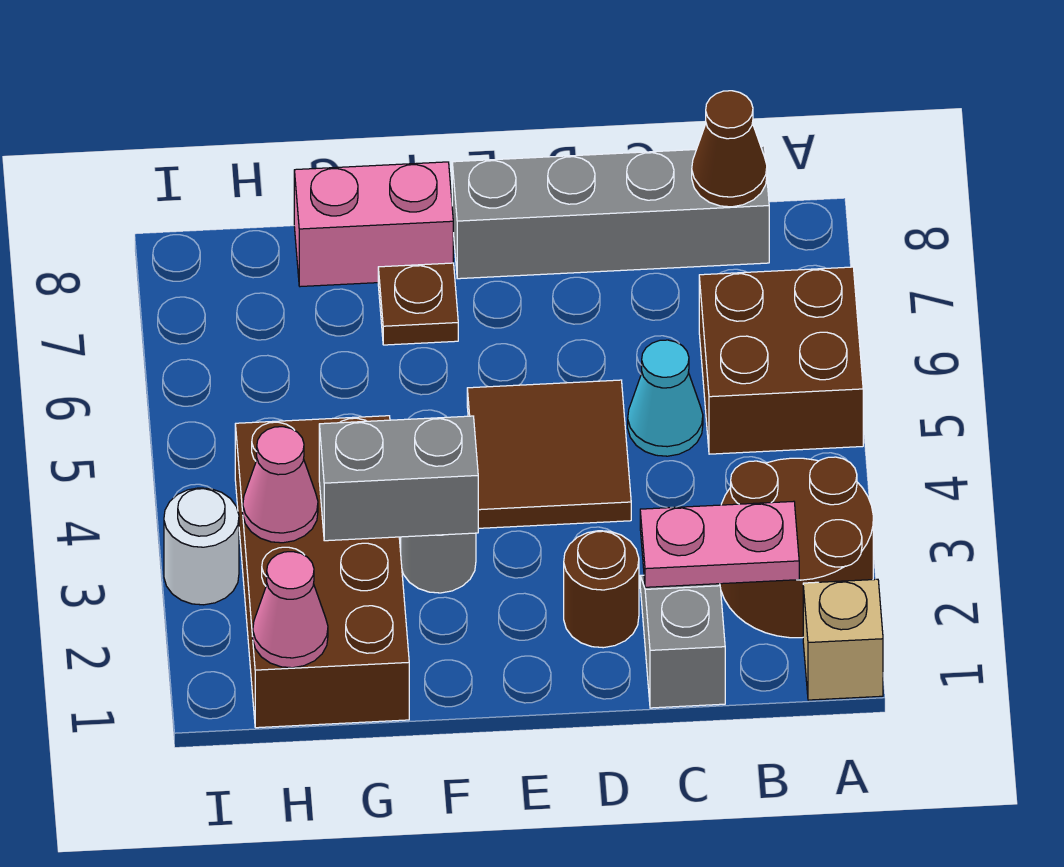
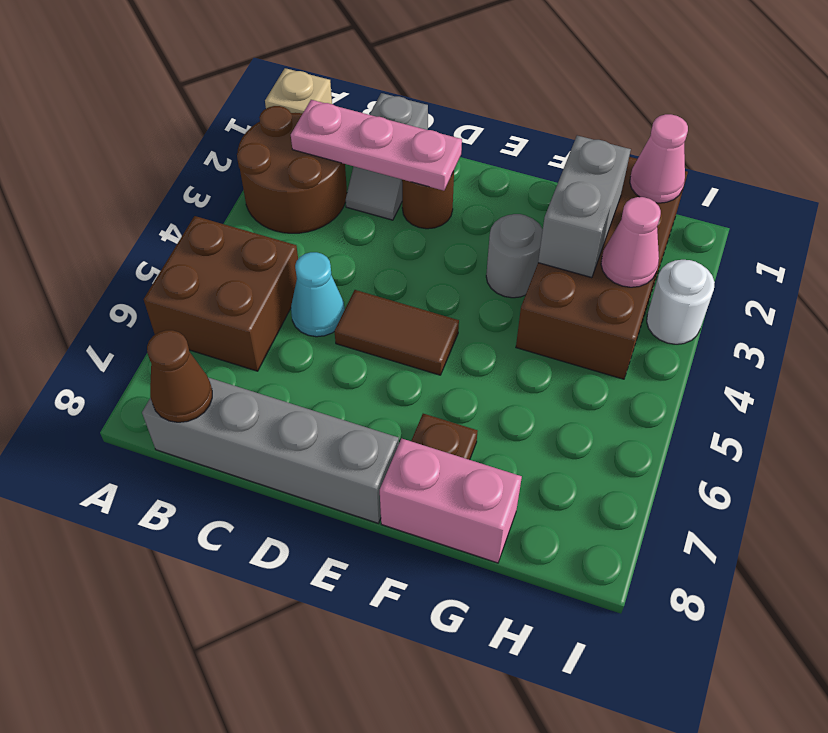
pink plate B2:C2 level 2 -> pink plate B2:D2 level 2
brown tile D4:E5 level 1 -> brown tile D5:E5 level 1
grey brick F3:G3 level 2 -> grey brick G2:G3 level 2

